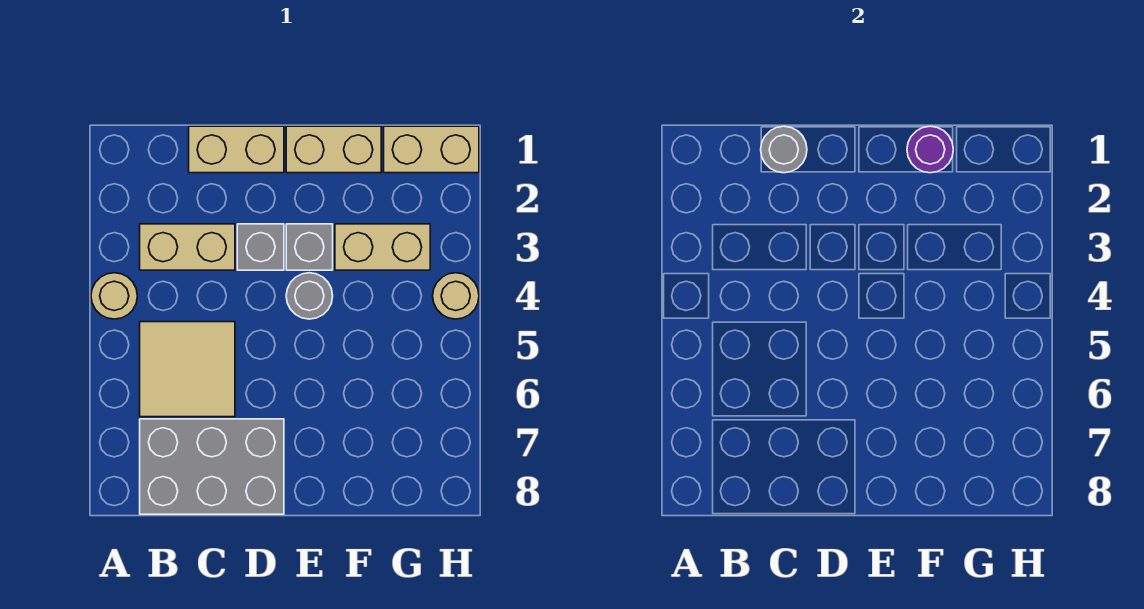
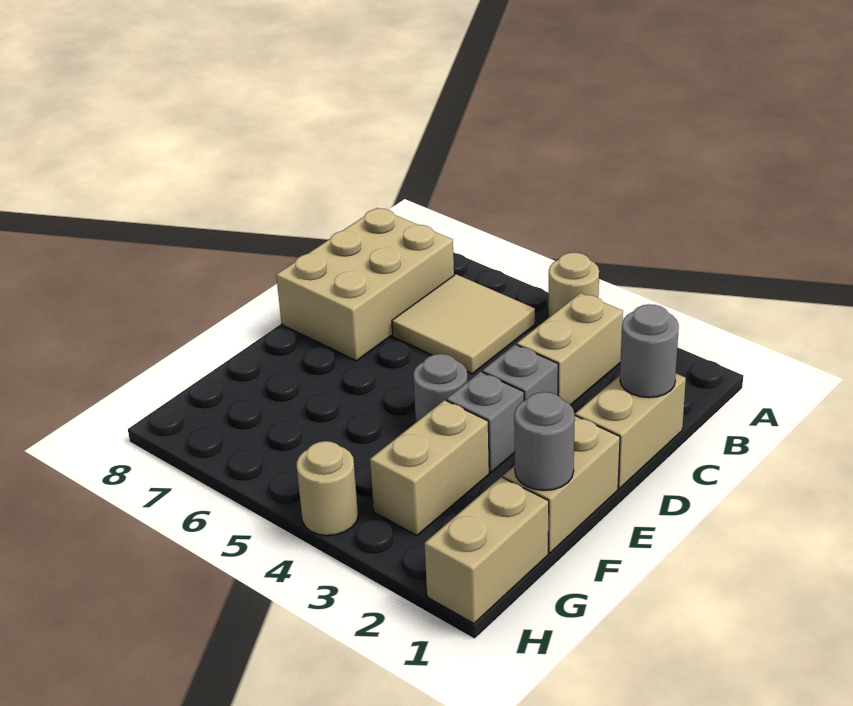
grey brick B7:D8 level 1 -> tan brick B7:D8 level 1
purple round brick F1 level 2 -> grey round brick F1 level 2

